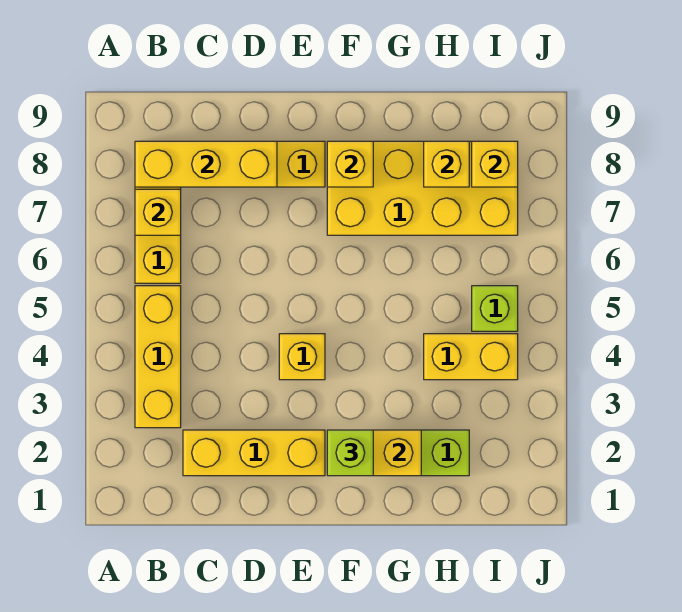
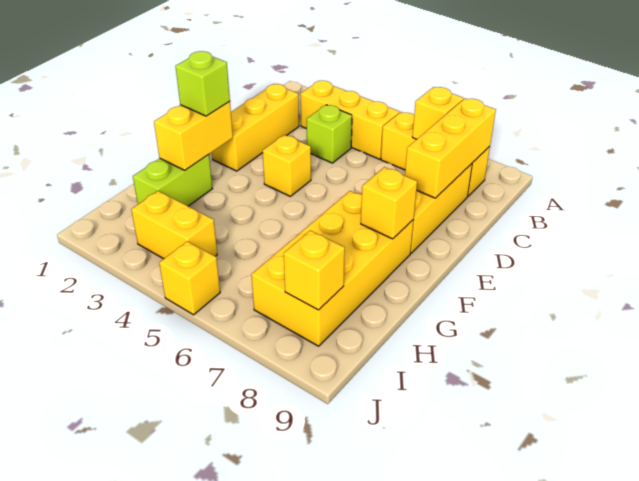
yellow brick H4:I4 level 1 -> yellow brick I3:I4 level 1
yellow brick H8 level 2 -> yellow brick J5 level 1
lime brick I5 level 1 -> lime brick C4 level 1

